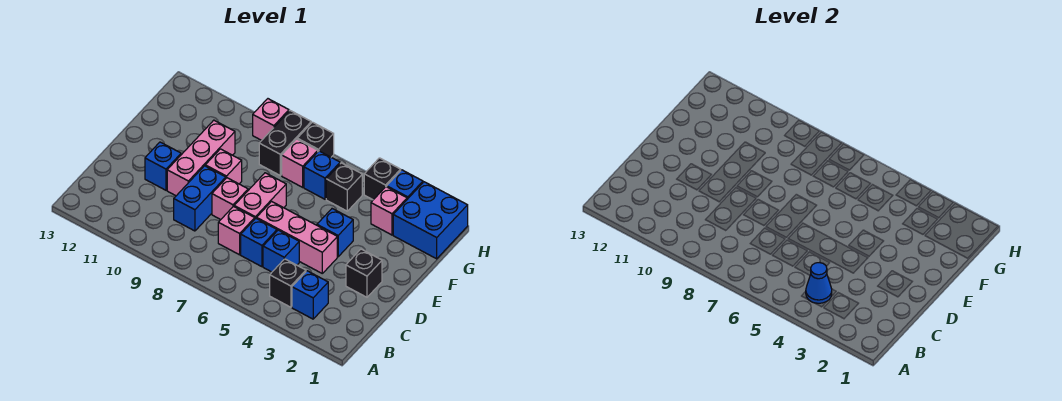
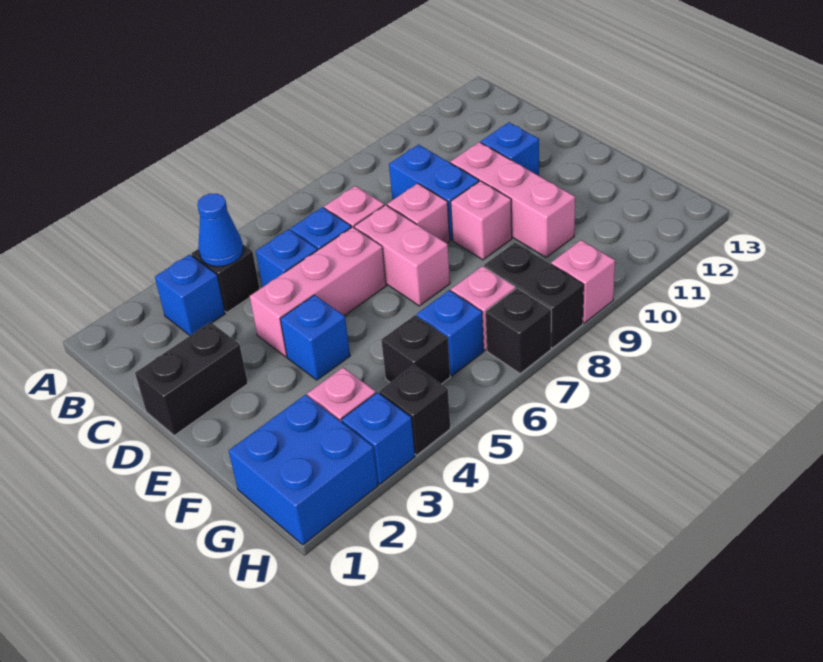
black brick D2 level 1 -> black brick D1:D2 level 1

